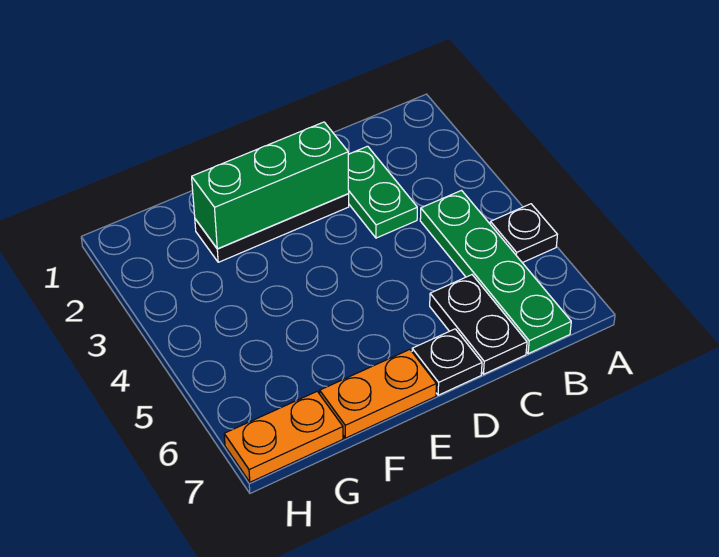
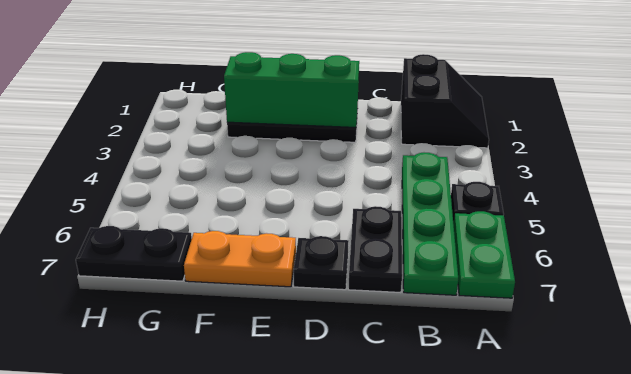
none -> black slope A1:B2 level 1 top B
green plate C2:C3 level 1 -> green plate A6:A7 level 1
orange plate G7:H7 level 1 -> black plate G7:H7 level 1

